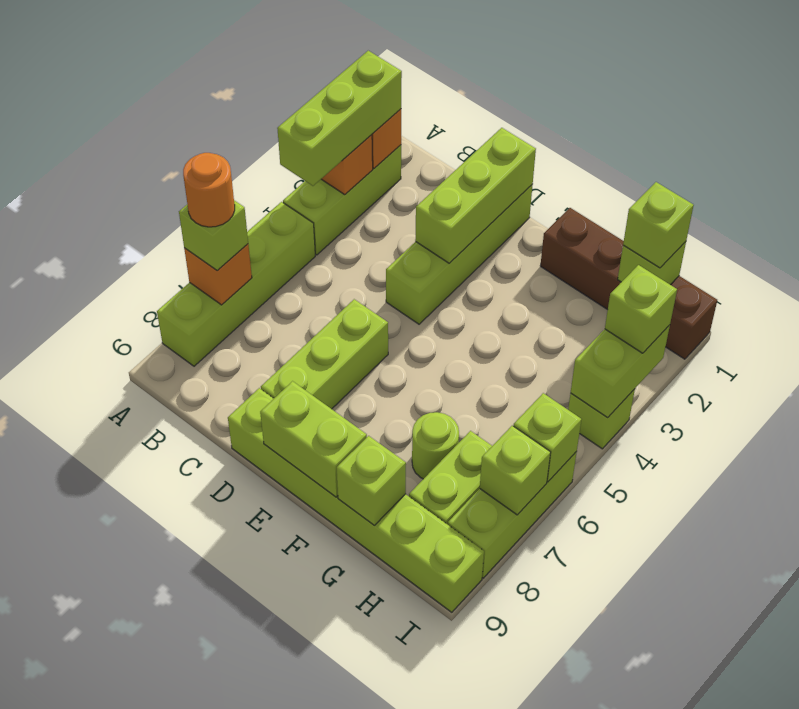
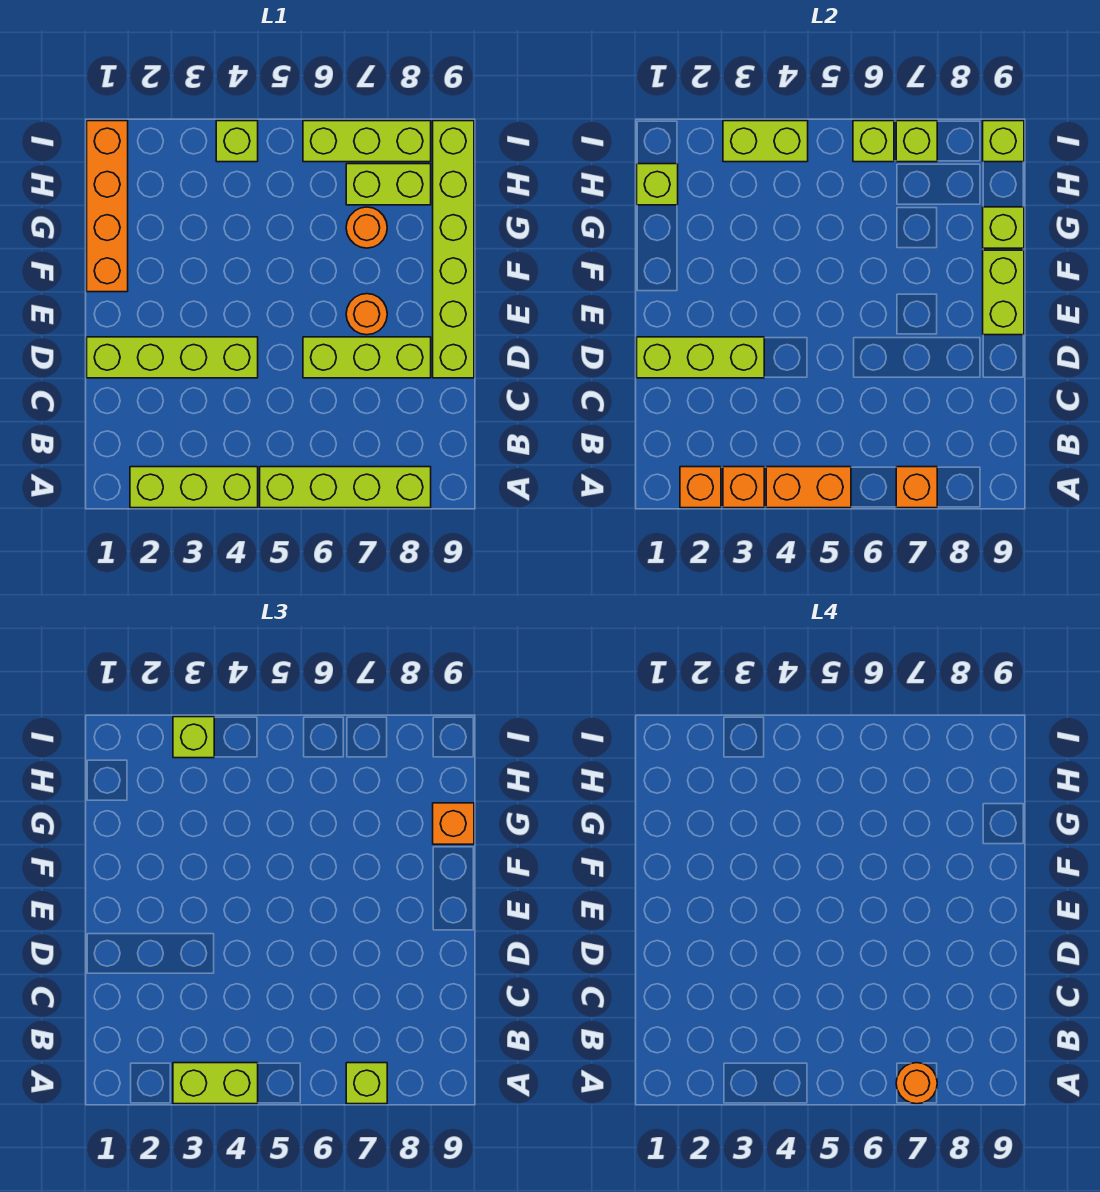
lime brick A2:A4 level 3 -> lime brick A3:A4 level 3
none -> orange brick A4:A5 level 2
none -> orange round brick E7 level 1
brown brick F1:I1 level 1 -> orange brick F1:I1 level 1
lime round brick G7 level 1 -> orange round brick G7 level 1
none -> orange brick G9 level 3
lime brick H1 level 3 -> lime brick I9 level 2

